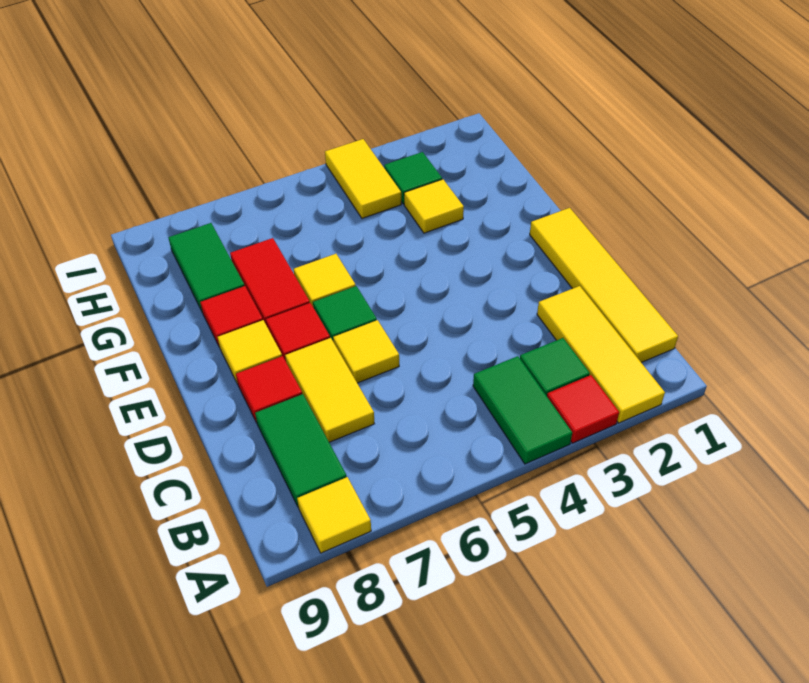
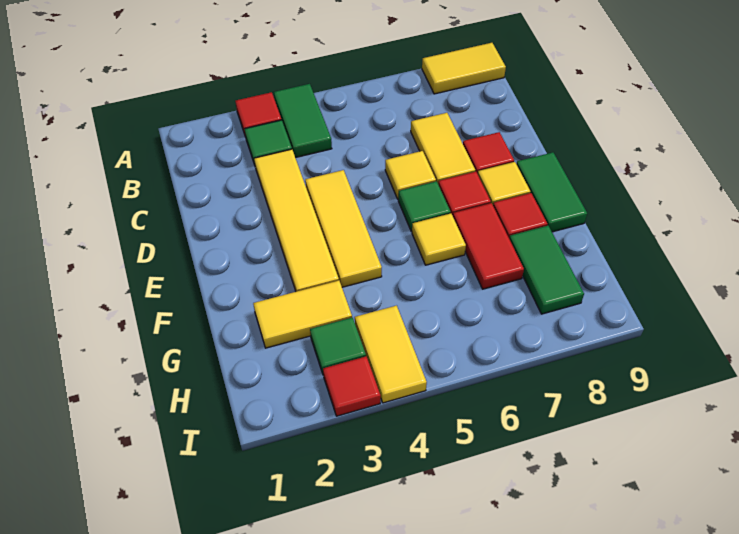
yellow tile A2:C2 level 1 -> yellow tile D4:F4 level 1
yellow tile A8 level 1 -> yellow tile A8:A9 level 1
yellow tile B1:E1 level 1 -> yellow tile C3:F3 level 1
green tile B8:C8 level 1 -> green tile E9:F9 level 1
yellow tile G3 level 1 -> yellow tile G2:G3 level 1
none -> red tile I3 level 1

